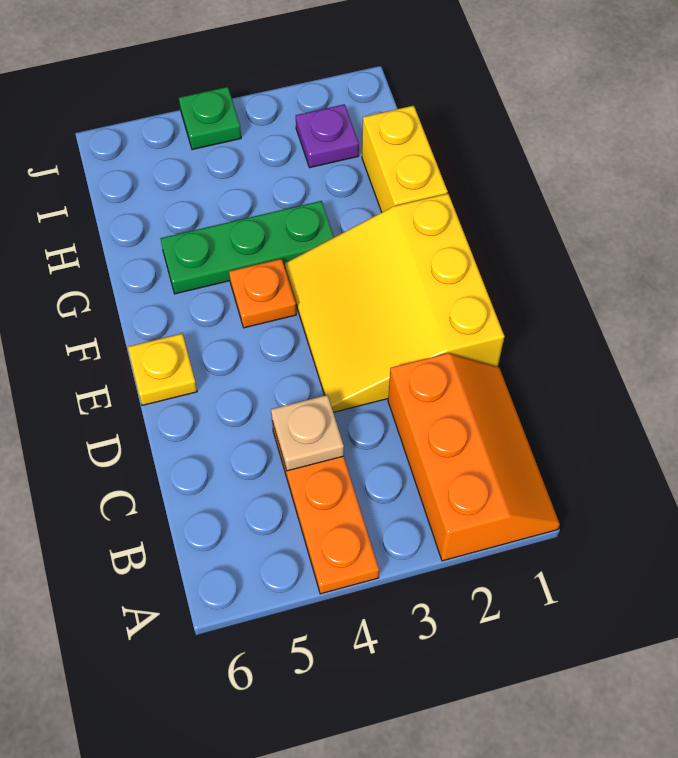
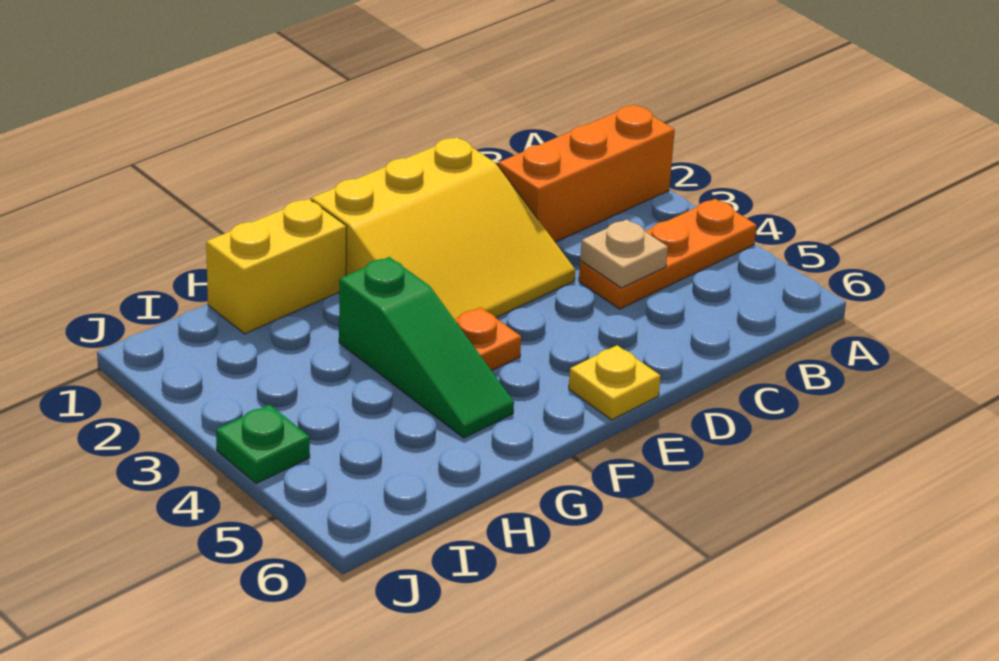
green plate G3:G5 level 1 -> green slope G3:G5 level 1 top 3
purple plate I2 level 1 -> none

